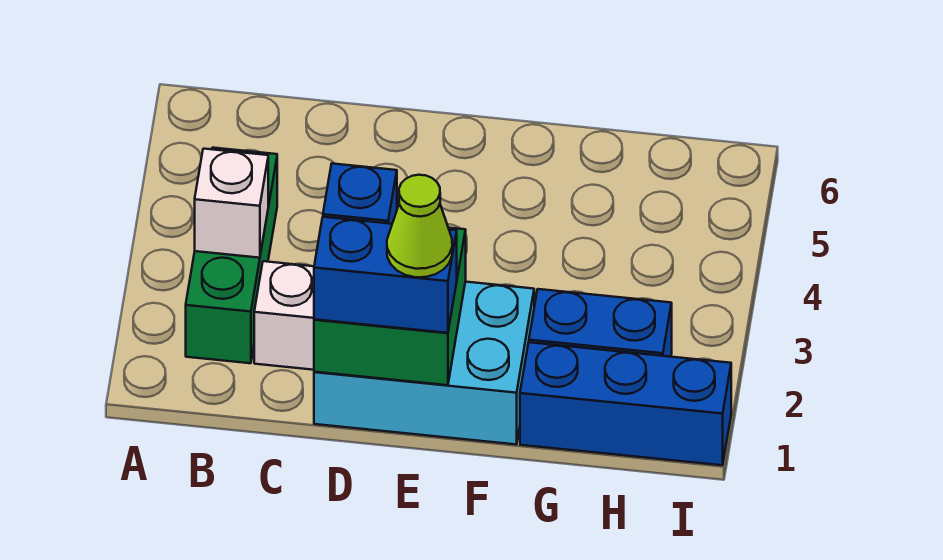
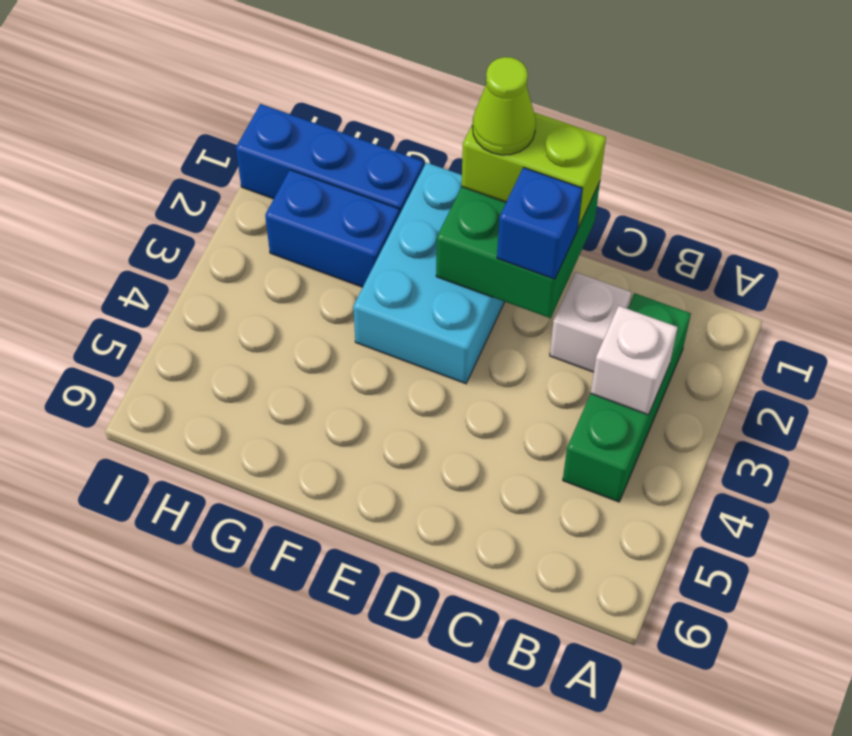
cyan brick D1:F2 level 1 -> cyan brick E1:F3 level 1
blue brick D1:E1 level 3 -> lime brick D1:E1 level 3

